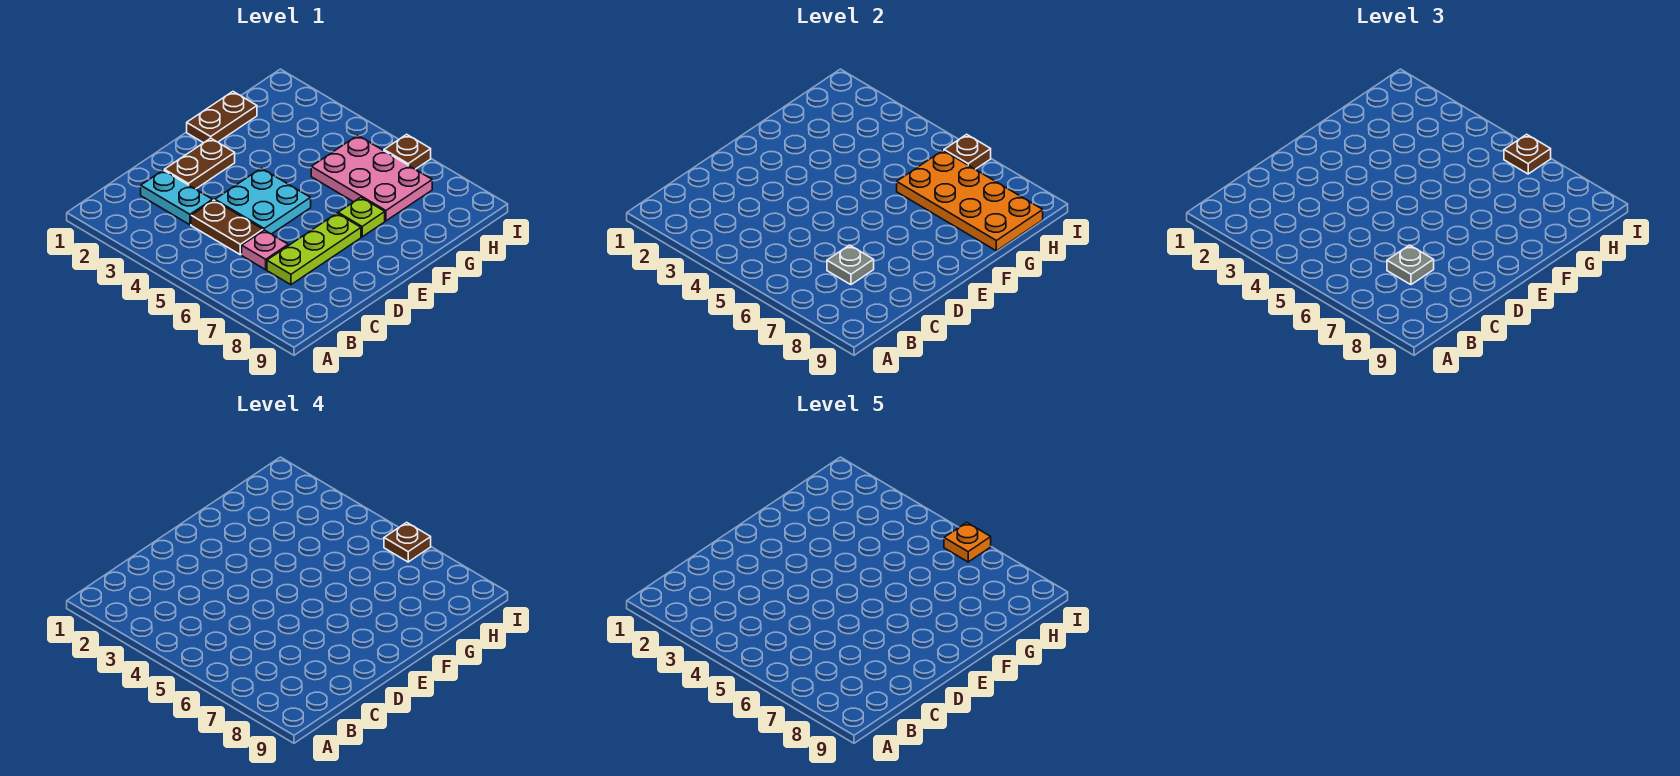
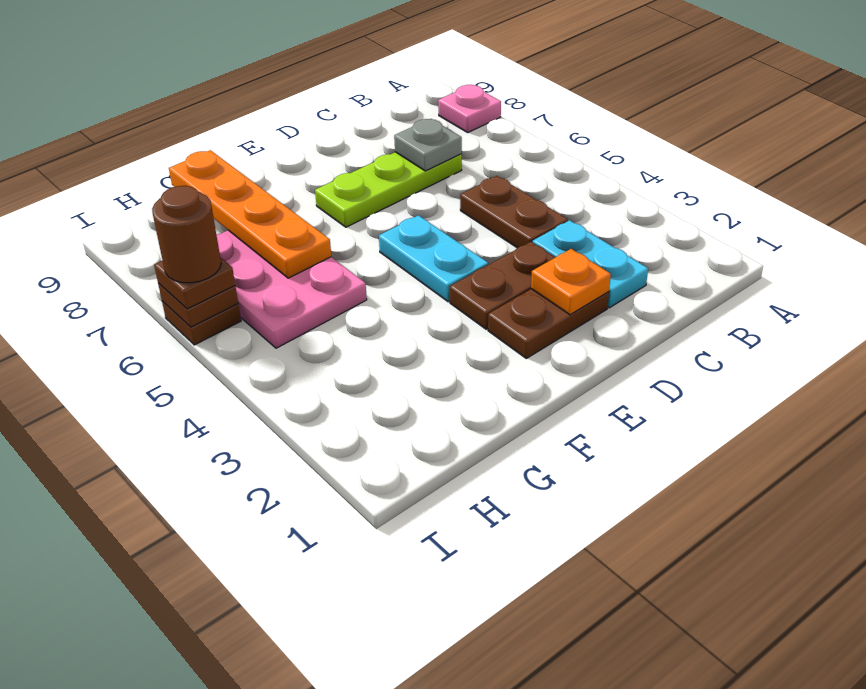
pink plate C6 level 1 -> pink plate A8 level 1
grey plate C7 level 3 -> none
cyan plate D4:E5 level 1 -> cyan plate E4:E5 level 1
brown plate F1:G1 level 1 -> brown plate D3:E3 level 1
lime plate F7 level 1 -> none
orange plate G6:H9 level 2 -> orange plate G6:G9 level 2
brown plate I6 level 4 -> brown round brick I6 level 4
orange plate I6 level 5 -> orange plate D2 level 2

